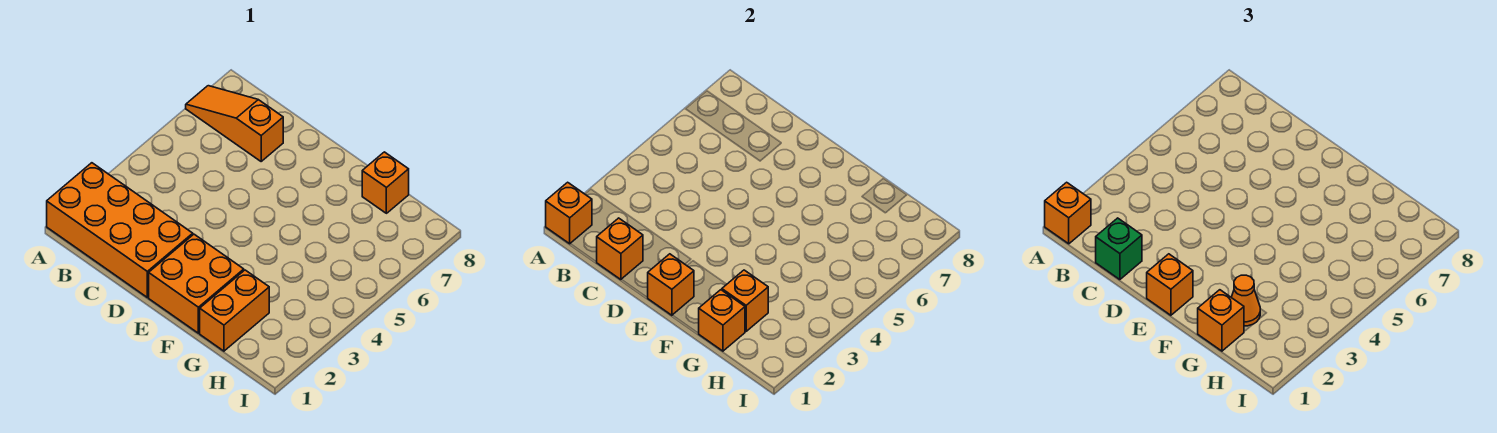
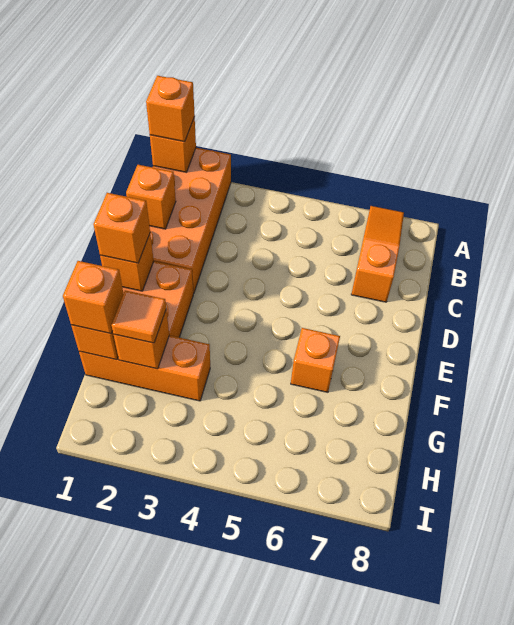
green brick C1 level 3 -> none
orange brick G1:G2 level 1 -> orange brick G1:G3 level 1
orange cone G2 level 3 -> orange tile G2 level 3
orange brick G8 level 1 -> orange brick F6 level 1

